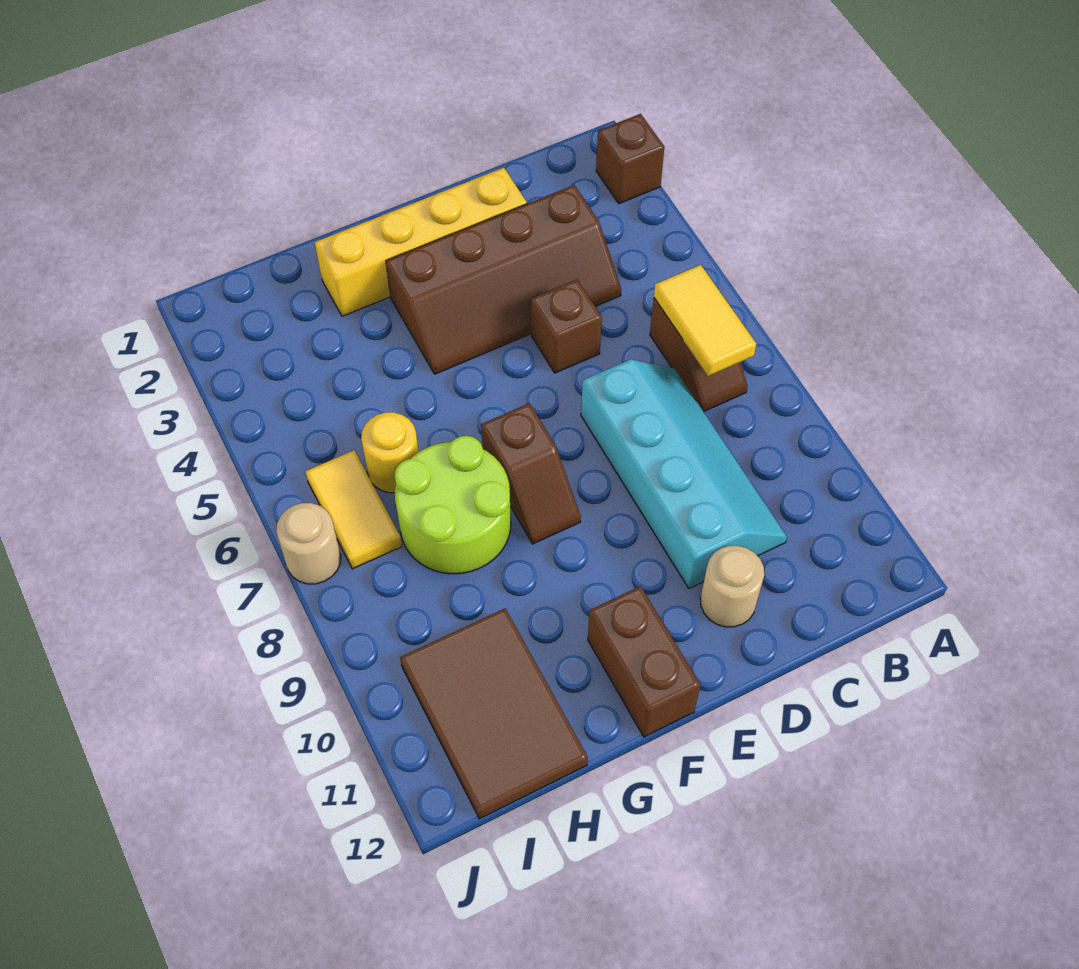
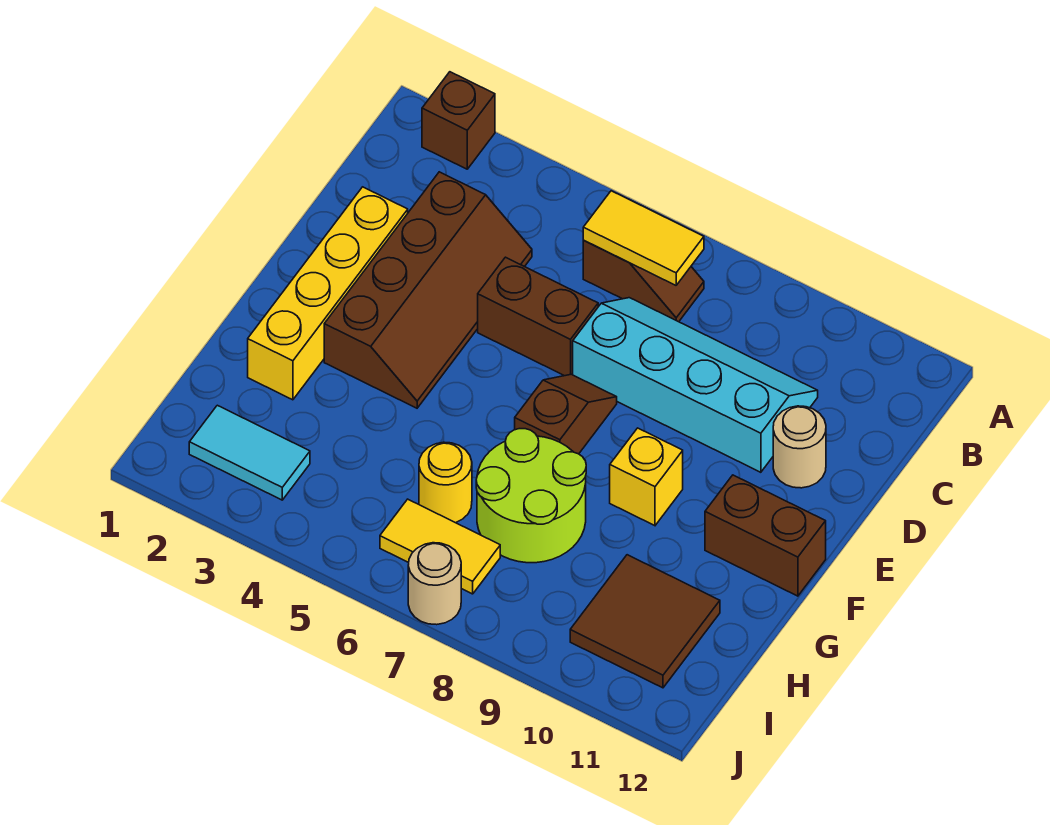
brown brick D5 level 1 -> brown brick D5:D6 level 1
brown slope F7:F8 level 1 top 7 -> brown slope E7:F7 level 1 top F
none -> yellow brick F9 level 1
brown tile H10:I12 level 1 -> brown tile H10:I11 level 1
none -> cyan tile I2:I3 level 1

